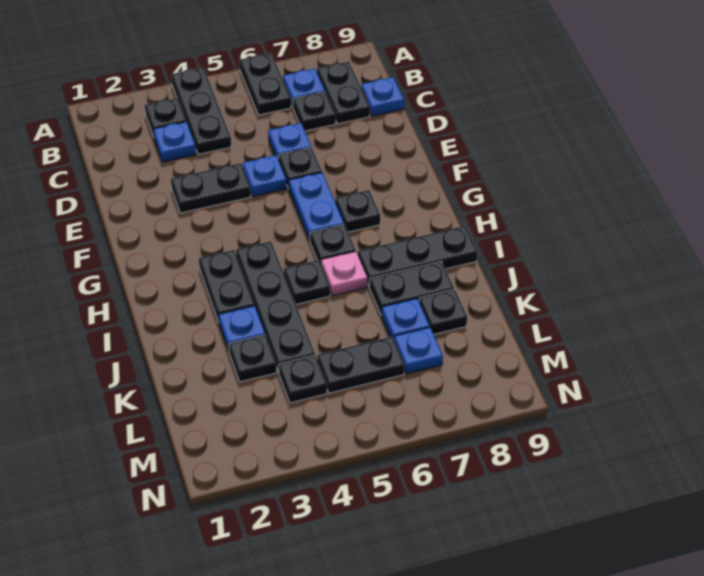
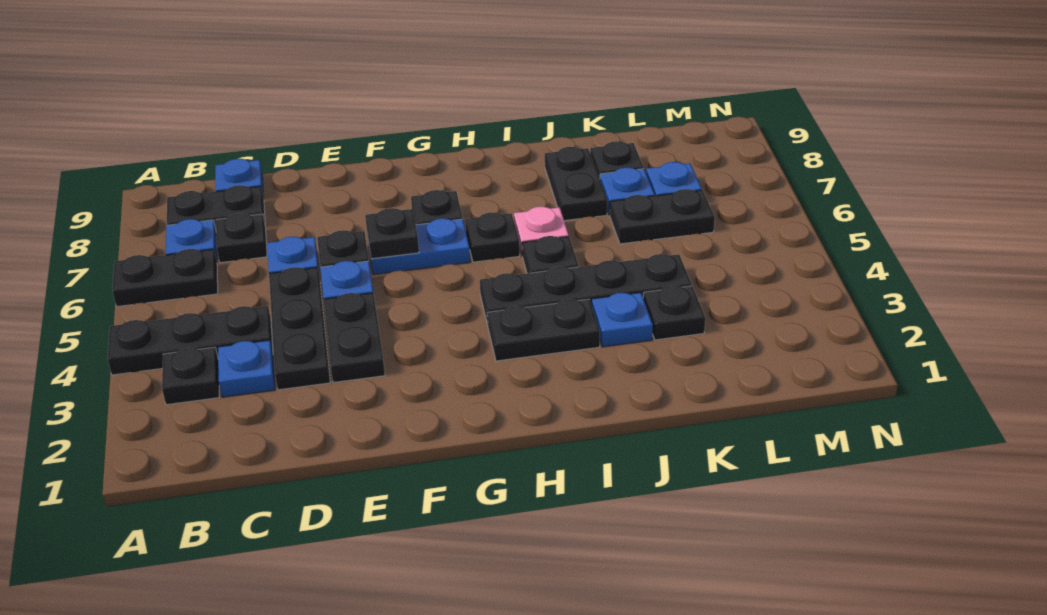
black plate I7:I9 level 1 -> black plate D3:D5 level 1
black plate L4 level 1 -> black plate F6 level 2
black plate L5:L6 level 1 -> black plate K6:L6 level 1

